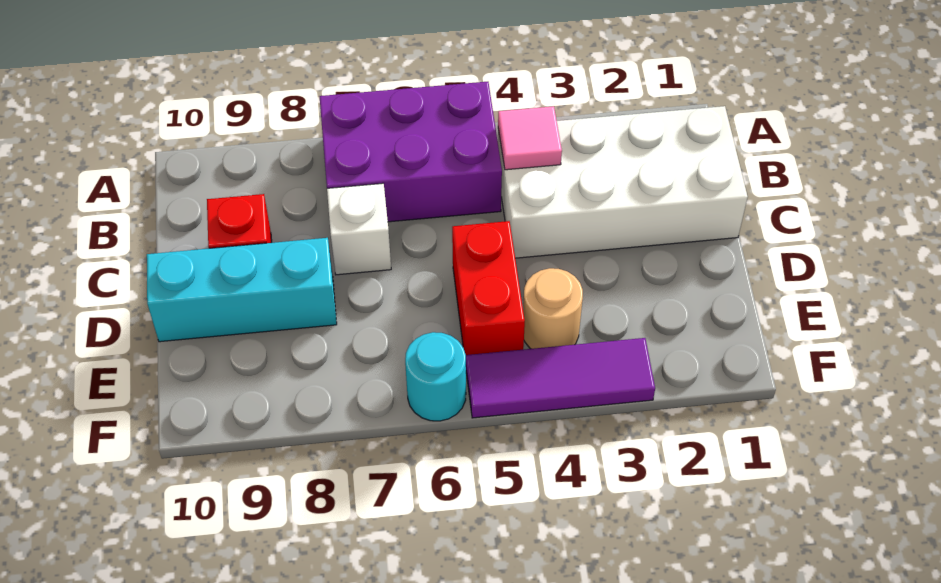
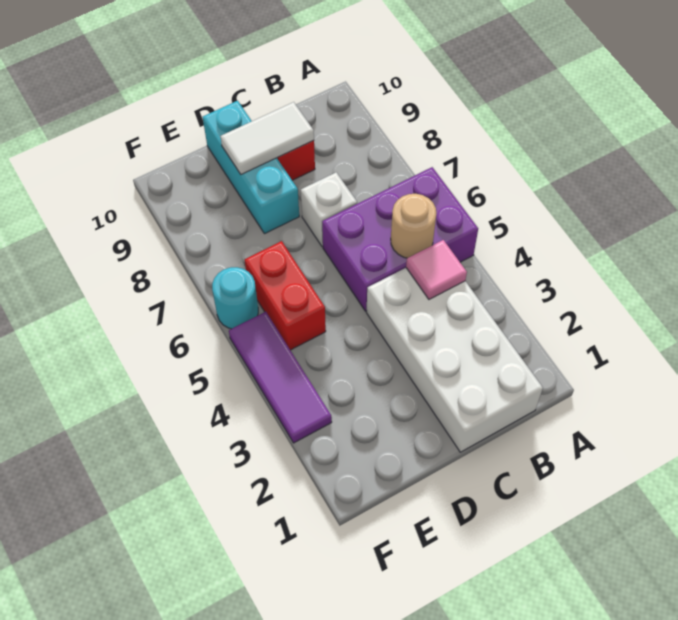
purple brick A5:B7 level 1 -> purple brick A5:C6 level 1
none -> white tile C9:D9 level 2
red brick D5:E5 level 1 -> red brick E5:E6 level 1
tan round brick E4 level 1 -> tan round brick B5 level 2

